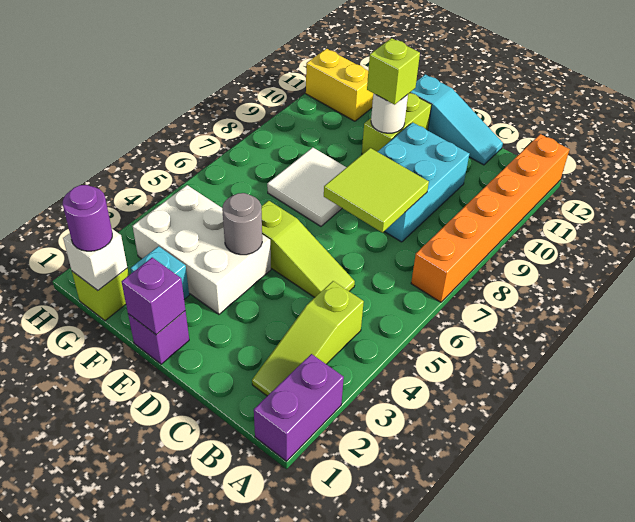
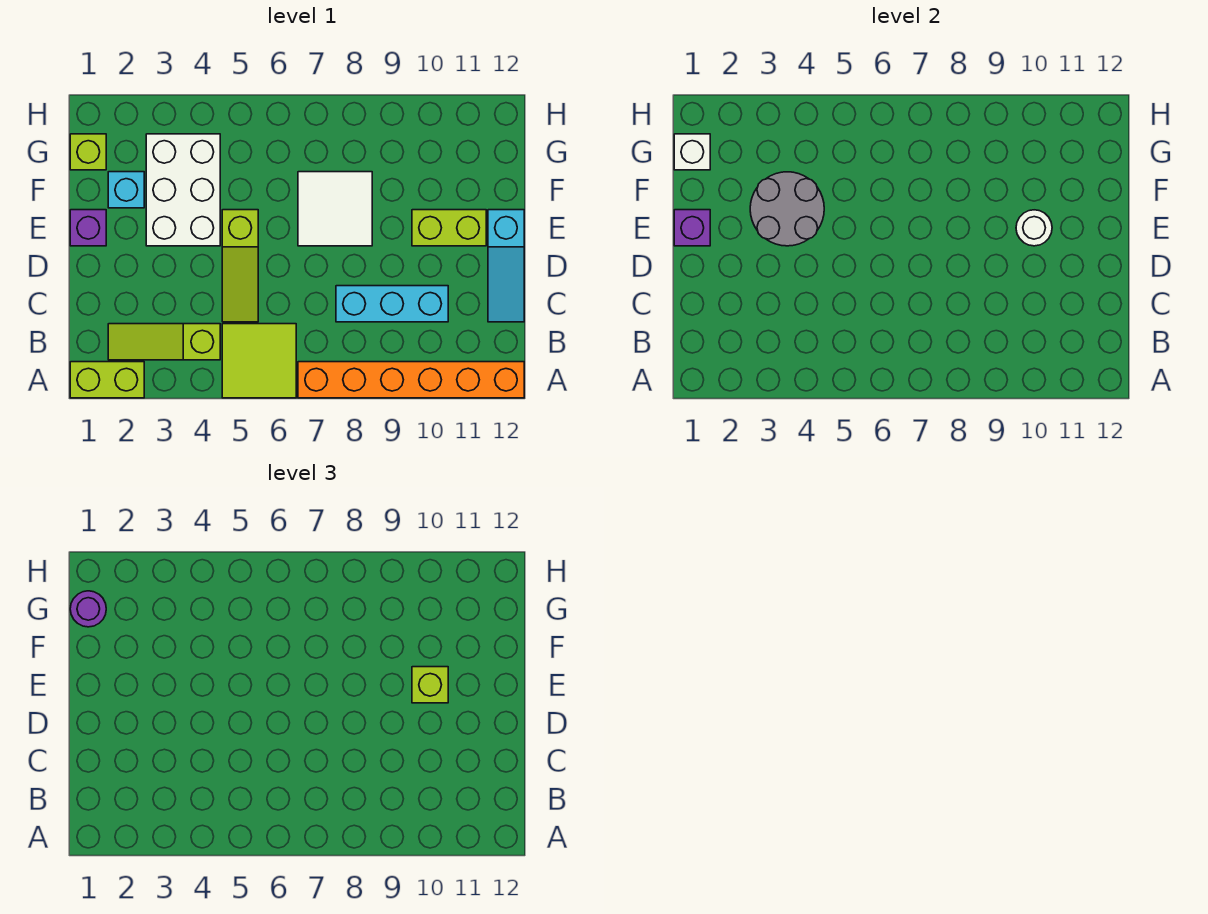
purple brick A1:A2 level 1 -> lime brick A1:A2 level 1
lime tile C7:D8 level 2 -> lime tile A5:B6 level 1
cyan brick C8:D10 level 1 -> cyan brick C8:C10 level 1
grey round brick E4 level 2 -> grey round brick E3:F4 level 2
yellow brick G11:H11 level 1 -> none

